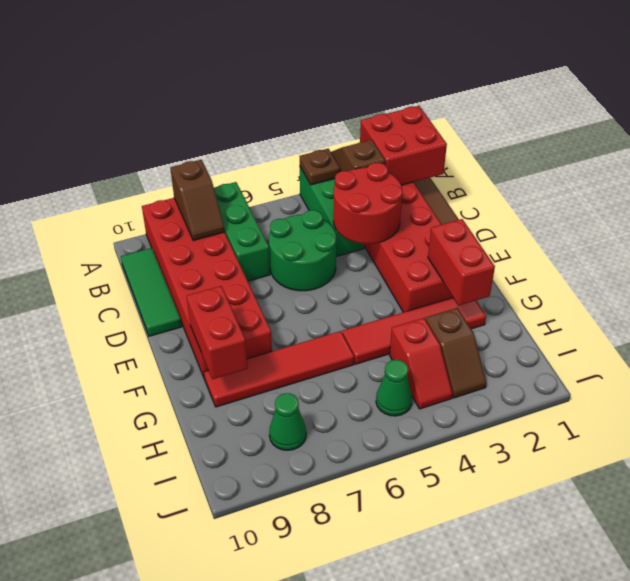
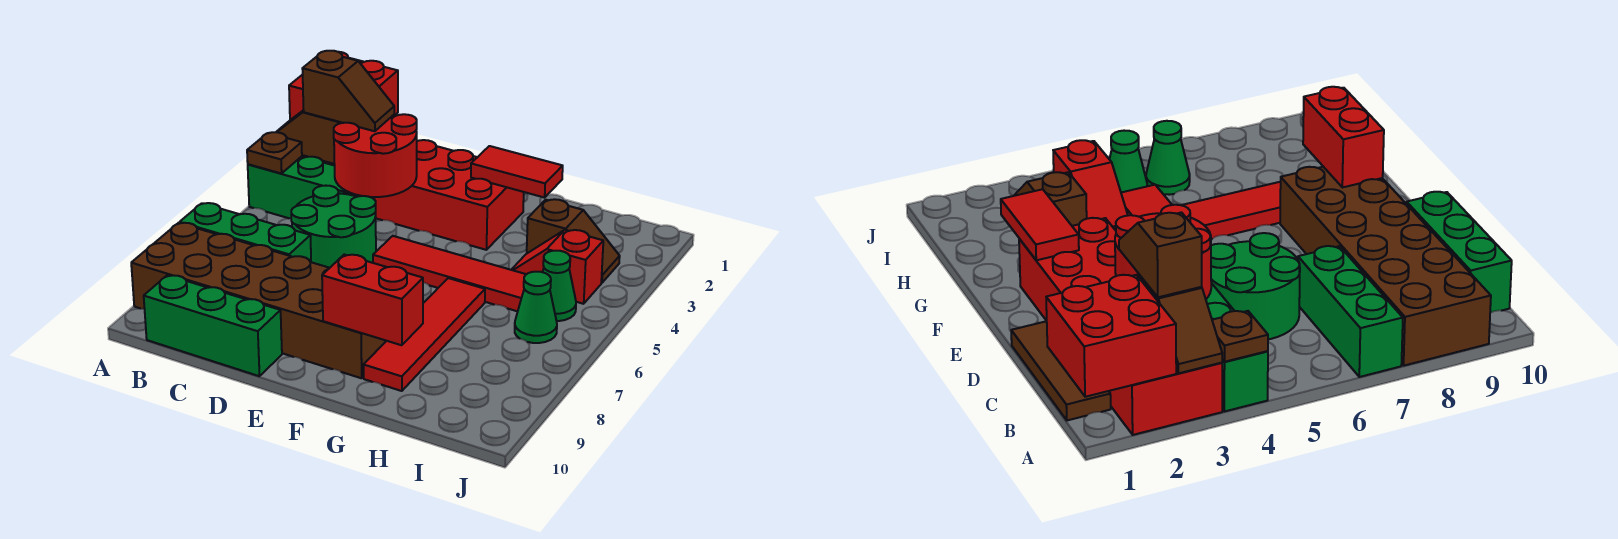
red brick A8:F9 level 1 -> brown brick A8:F9 level 1
brown slope A8:B8 level 2 top A -> brown slope B3:C3 level 3 top B
green tile B10:D10 level 1 -> green brick B10:D10 level 1
red brick F2:G2 level 2 -> red tile F2:G2 level 2
red tile G2:G5 level 1 -> red tile E5:H5 level 1
red slope H4:I4 level 1 top H -> red slope H4:I4 level 1 top I
green cone I8 level 1 -> green cone I6 level 1

